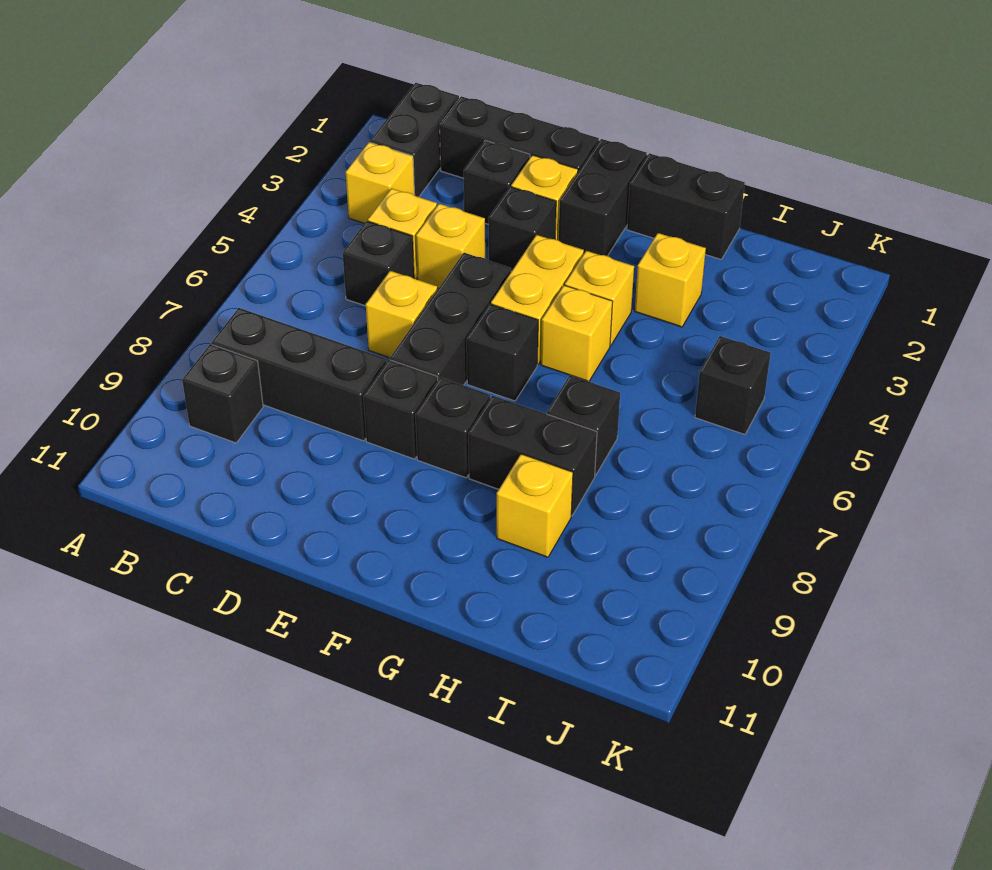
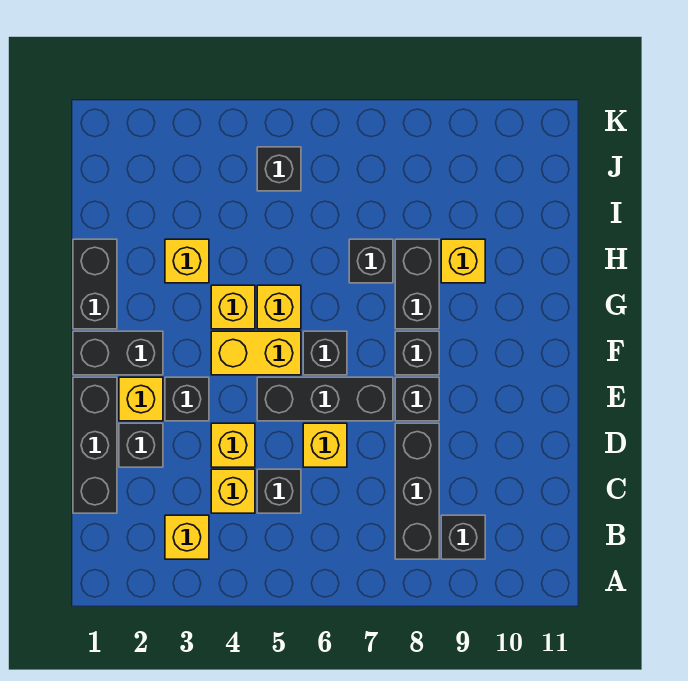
black brick B1:B2 level 1 -> none

